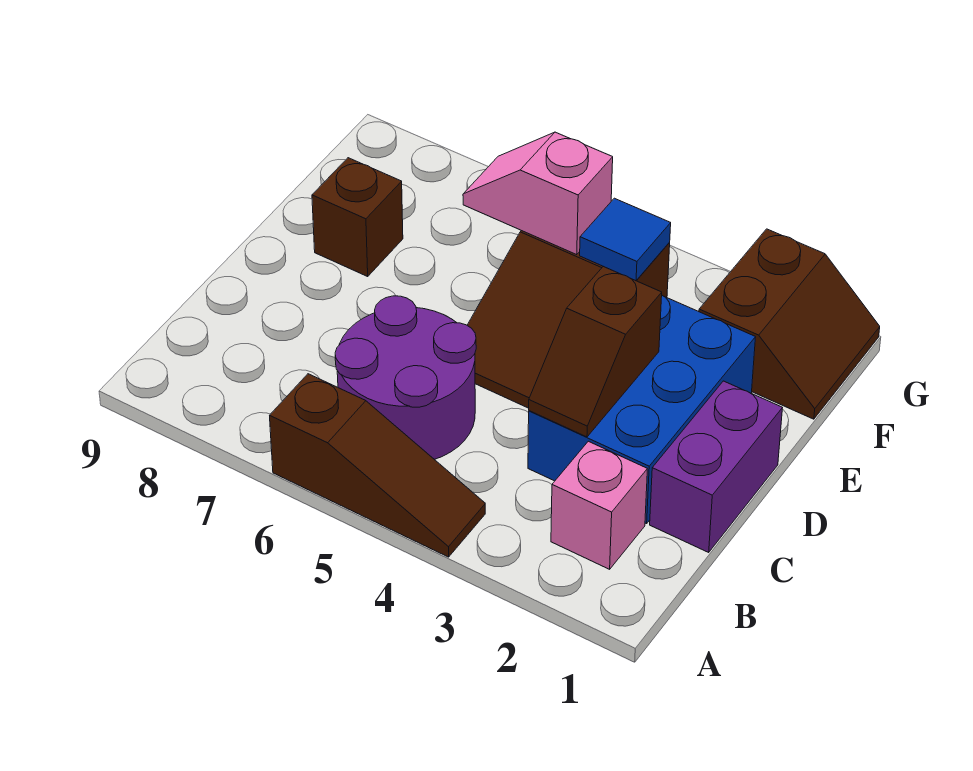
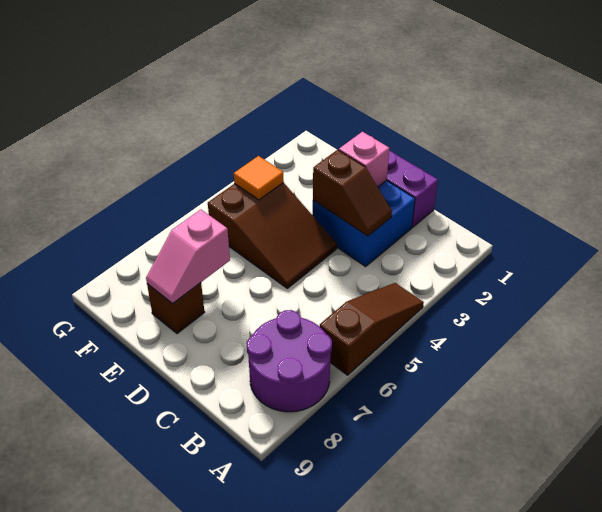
pink brick B2 level 1 -> pink brick D2 level 2
purple round brick B5:C6 level 1 -> purple round brick A7:B8 level 1
blue brick C2:E3 level 1 -> blue brick C2:D3 level 1
brown slope F1:G2 level 1 top 2 -> none
blue tile F4 level 2 -> orange tile F4 level 2
pink slope F5:F6 level 2 top 5 -> pink slope E7:E8 level 2 top 7

